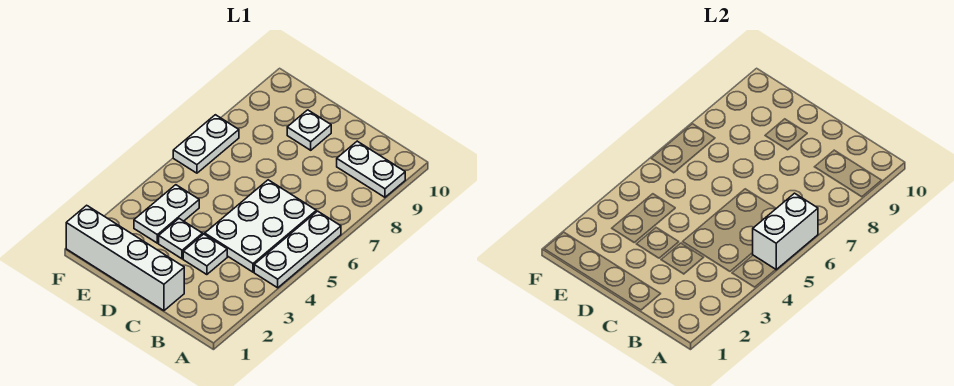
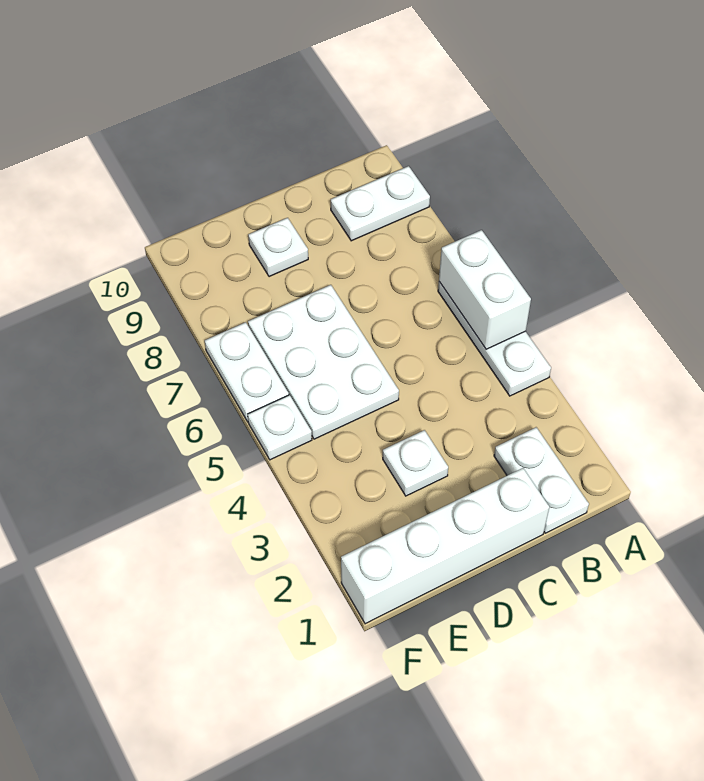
white plate B4:C6 level 1 -> white plate D5:E7 level 1
white plate C3 level 1 -> white plate F5 level 1
white plate E3:E4 level 1 -> white plate B1:B2 level 1

